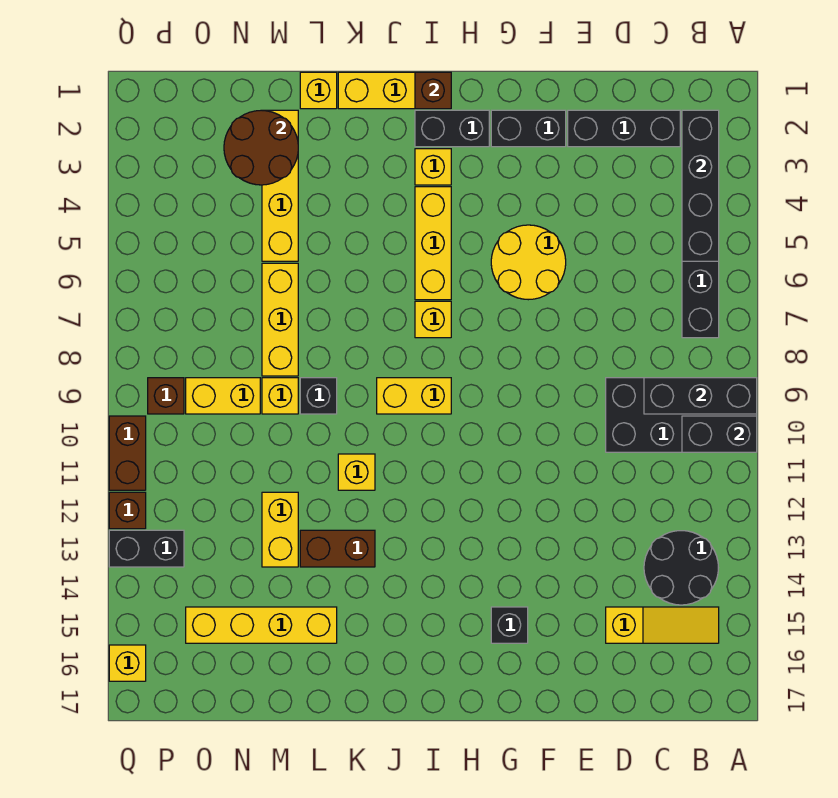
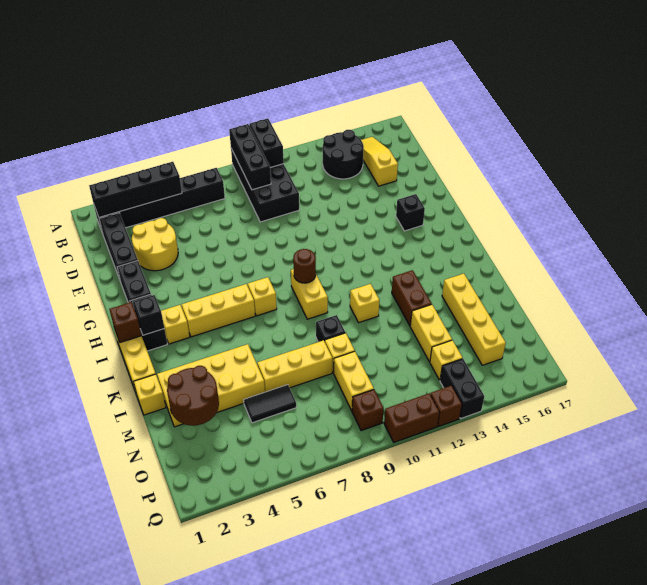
yellow round brick F5:G6 level 1 -> yellow round brick D3:E4 level 1
none -> black brick I2 level 2
none -> brown round brick I9 level 2
yellow brick M2:M5 level 1 -> yellow brick L2:M5 level 1
yellow brick M12:M13 level 1 -> yellow brick M13:N13 level 1
none -> black tile N5:N6 level 1
yellow brick Q16 level 1 -> yellow brick O13 level 1

